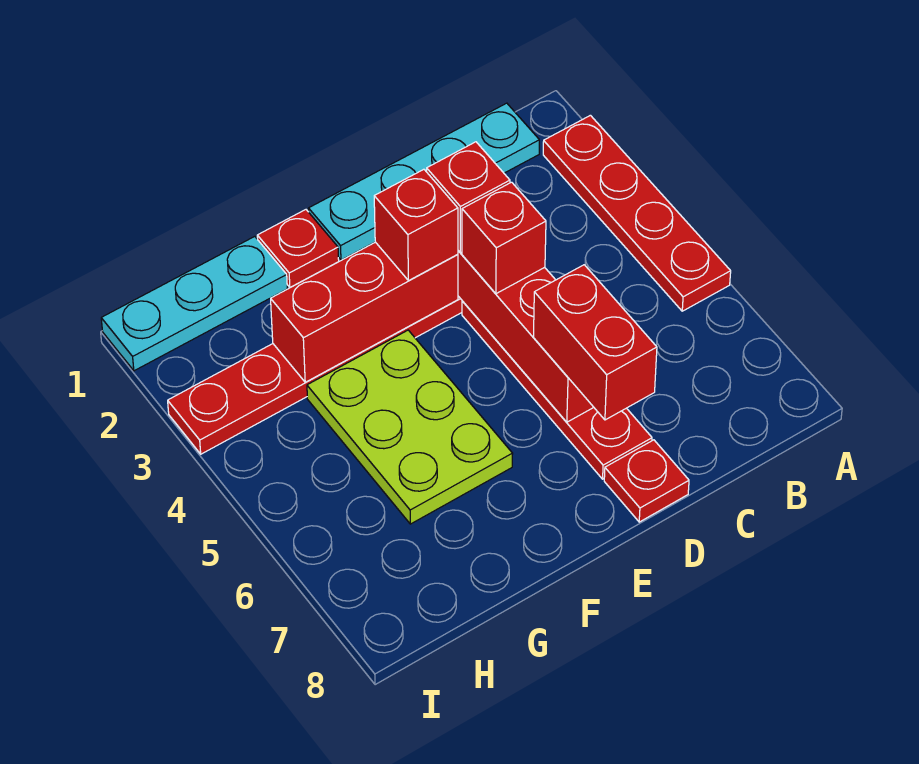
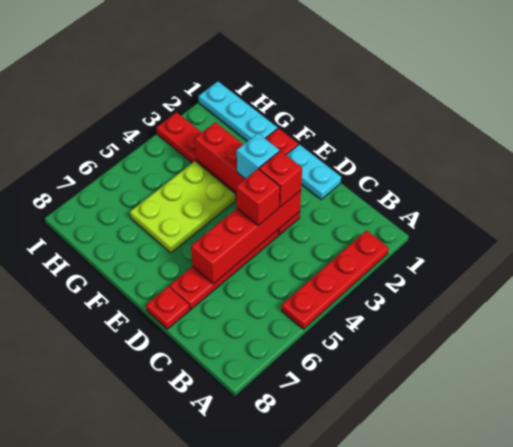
cyan plate B1:E1 level 1 -> cyan plate D1:E1 level 1
red brick D6:D7 level 3 -> none
red brick E3 level 3 -> cyan brick E3 level 3

